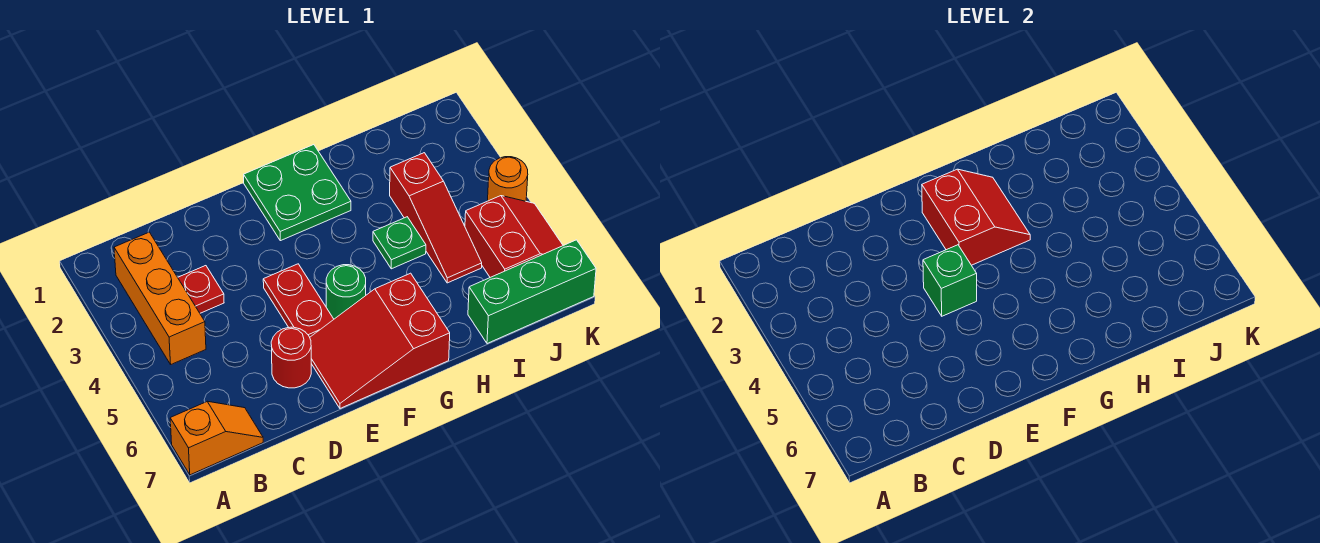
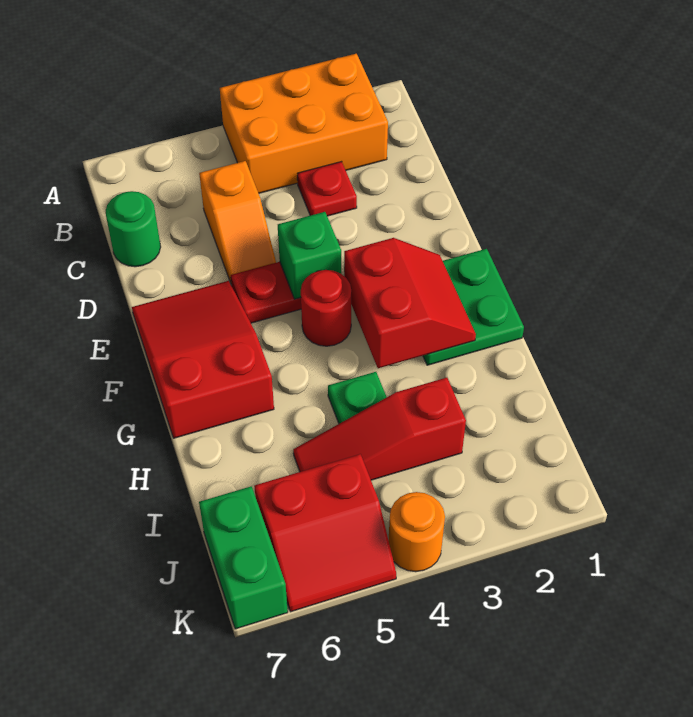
orange slope A7:B7 level 1 top A -> orange slope C5:D5 level 1 top C
orange brick B2:B4 level 1 -> orange brick A2:B4 level 1
red round brick D6 level 1 -> red round brick F4 level 1
red slope F2:G3 level 2 top F -> red slope F2:G3 level 2 top 3
green round brick F5 level 1 -> green round brick C7 level 1
green brick I7:K7 level 1 -> green brick J7:K7 level 1

